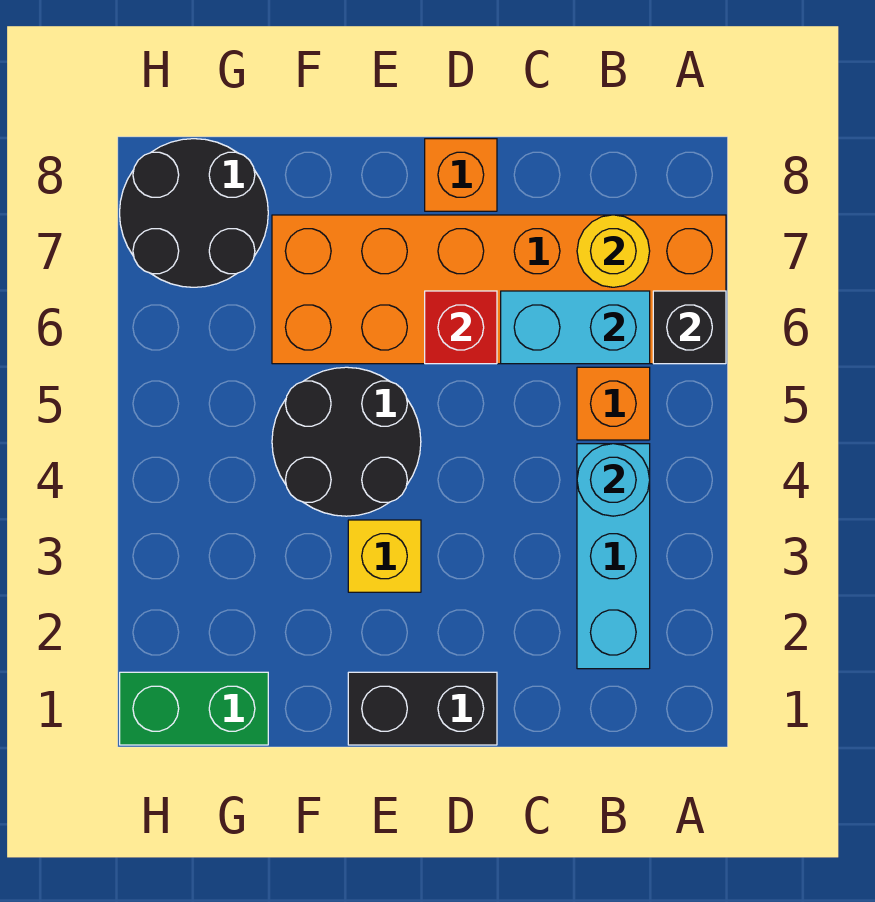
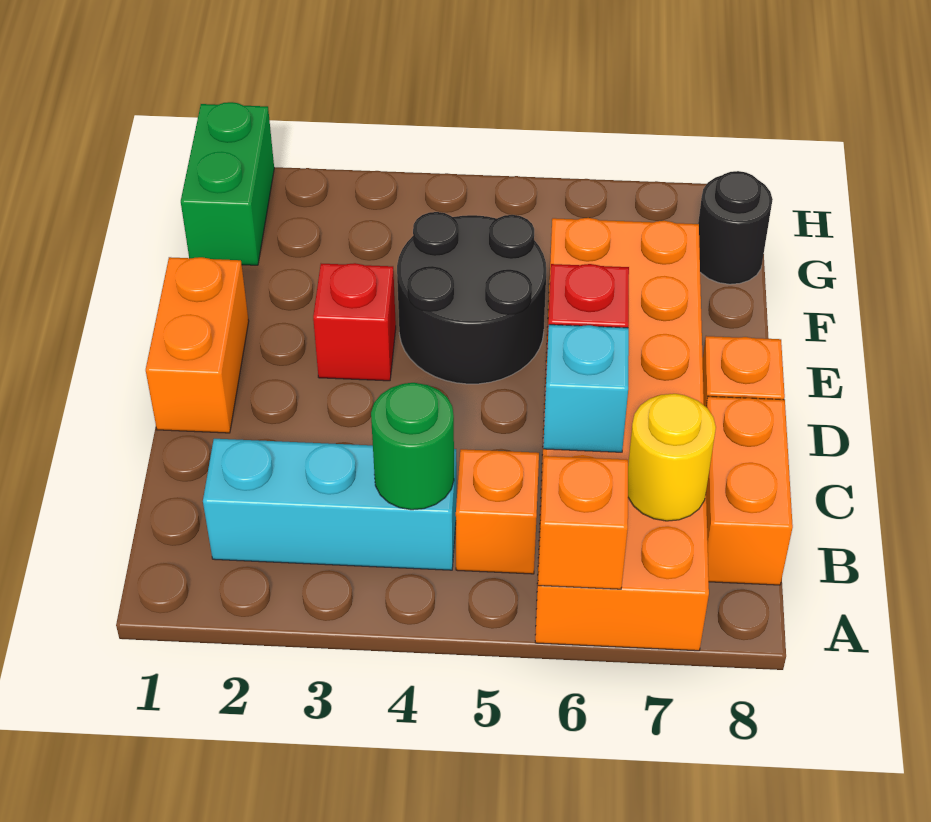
black brick A6 level 2 -> orange brick A6 level 2
cyan round brick B4 level 2 -> green round brick B4 level 2
cyan brick B6:C6 level 2 -> cyan brick C6 level 2
none -> orange brick B8:C8 level 1
black brick D1:E1 level 1 -> orange brick D1:E1 level 1
yellow brick E3 level 1 -> red brick E3 level 1
black round brick G7:H8 level 1 -> black round brick G8 level 1

